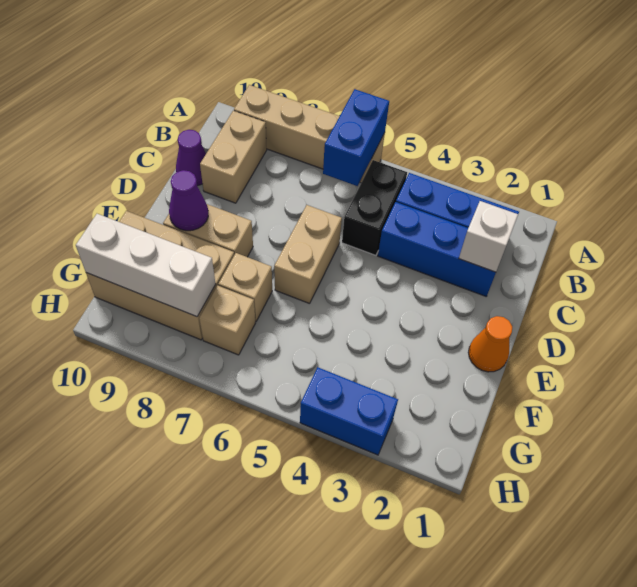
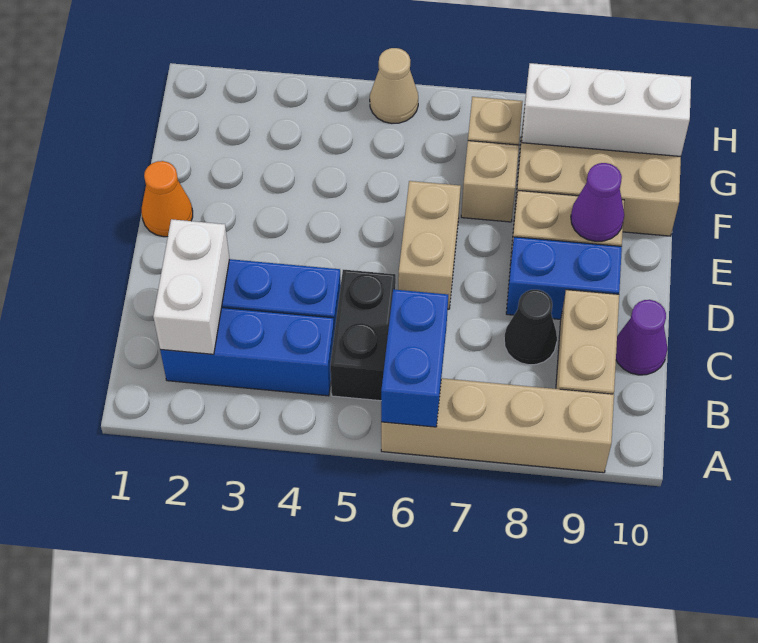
white brick C2 level 2 -> white brick B2:C2 level 2
none -> black cone C8 level 1
blue brick H3:H4 level 1 -> blue brick D8:D9 level 1
none -> tan cone H5 level 1

